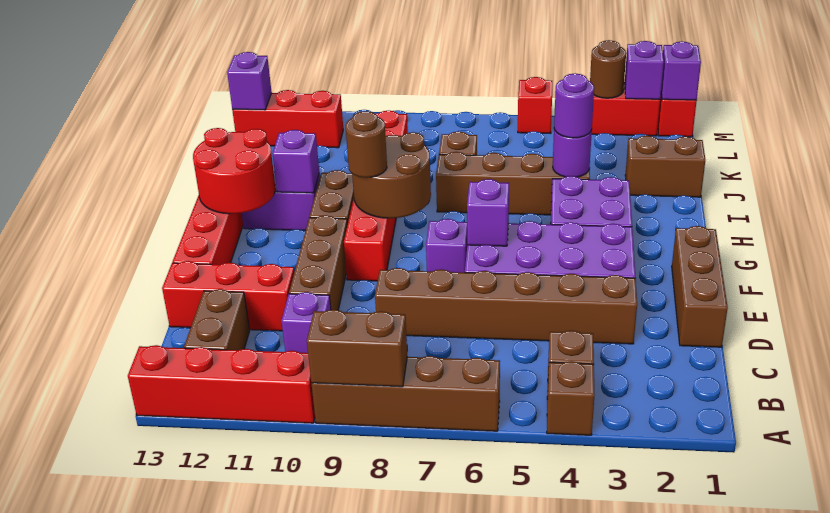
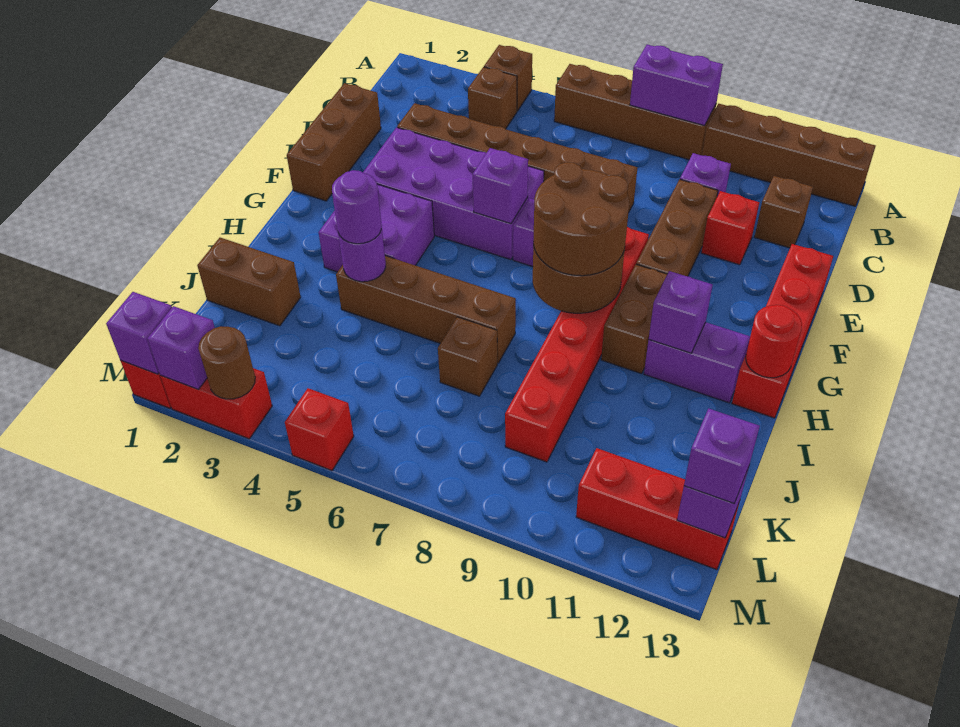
brown brick A8:A9 level 2 -> purple brick A8:A9 level 2
red brick A10:A13 level 1 -> brown brick A10:A13 level 1
brown brick B12:C12 level 1 -> brown brick C12 level 1
red brick D11:D13 level 1 -> red brick D11 level 1
brown round brick G9 level 3 -> brown round brick G8:H9 level 3
red round brick G12:H13 level 2 -> red round brick H13 level 2
none -> purple brick L13 level 3

